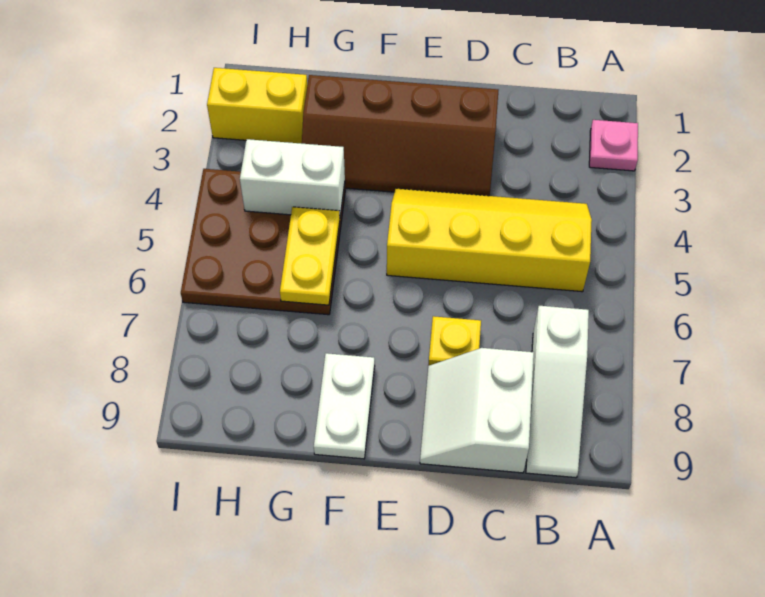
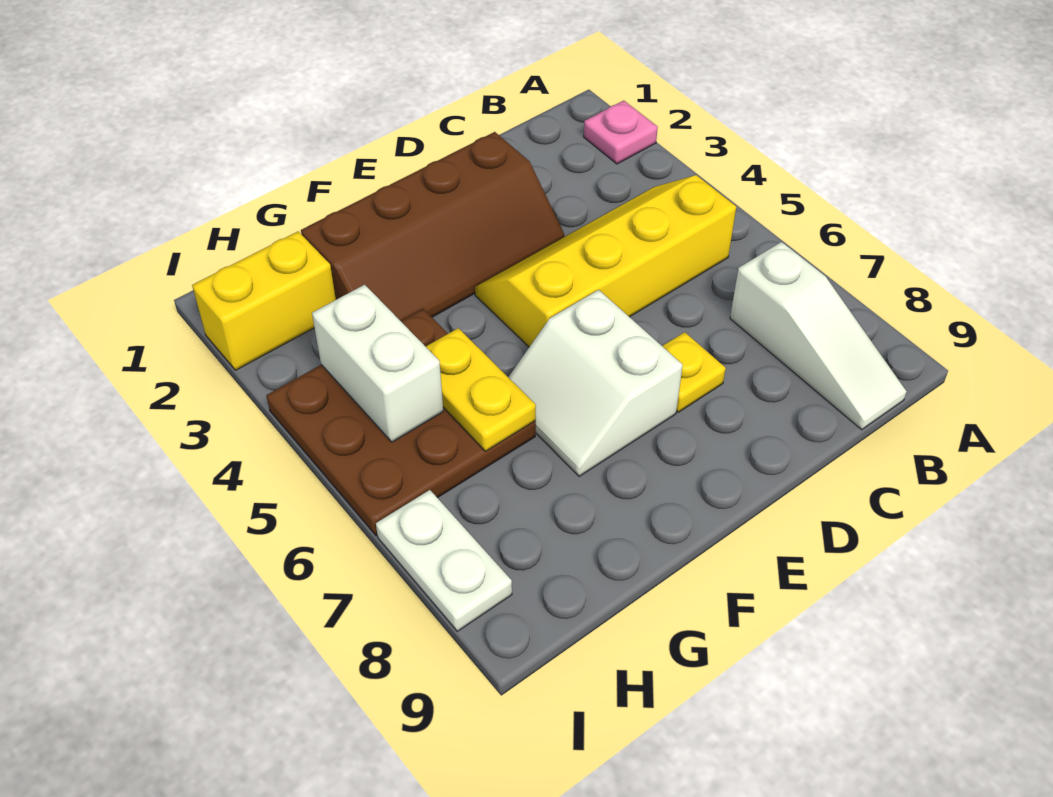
white slope C8:D9 level 1 top C -> white slope E6:F7 level 1 top E
white plate F8:F9 level 1 -> white plate I7:I8 level 1
white brick G4:H4 level 2 -> white brick H4:H5 level 2

